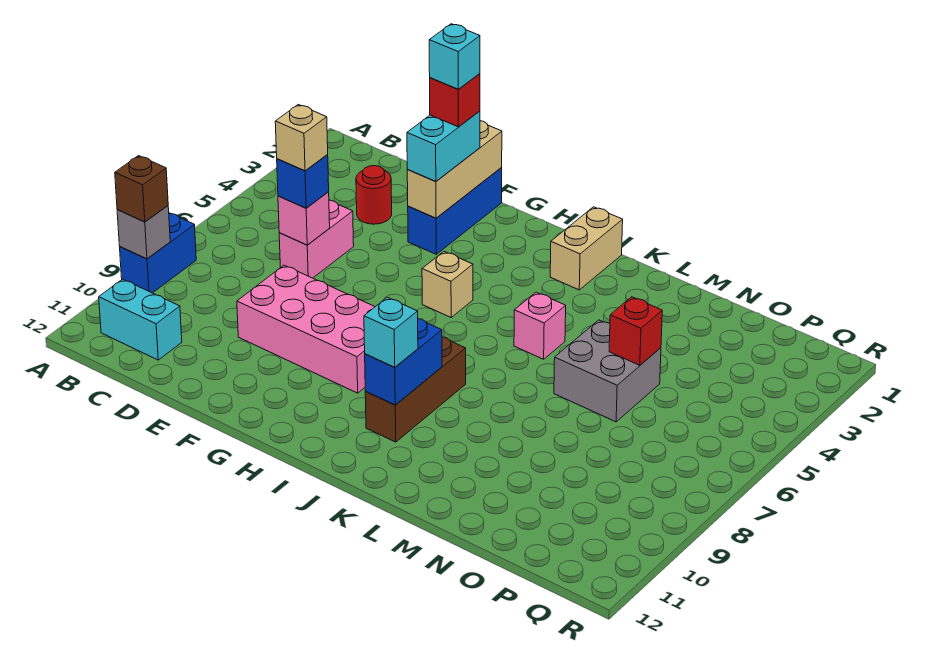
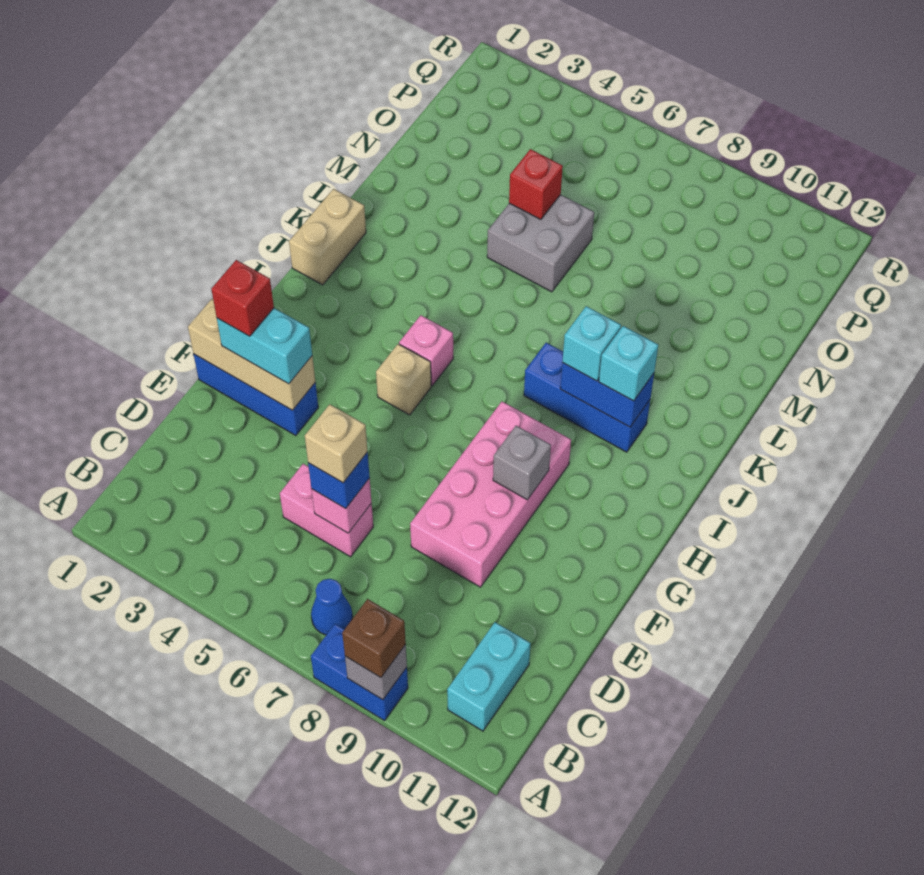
none -> blue cone B7 level 1
red round brick D3 level 1 -> none
cyan brick F2 level 5 -> cyan brick J9 level 3
none -> grey brick G9 level 2
tan brick J1:J2 level 1 -> tan brick J1:K1 level 1
brown brick J8:J10 level 1 -> blue brick J8:J10 level 1
pink brick K5 level 1 -> pink brick I5 level 1

